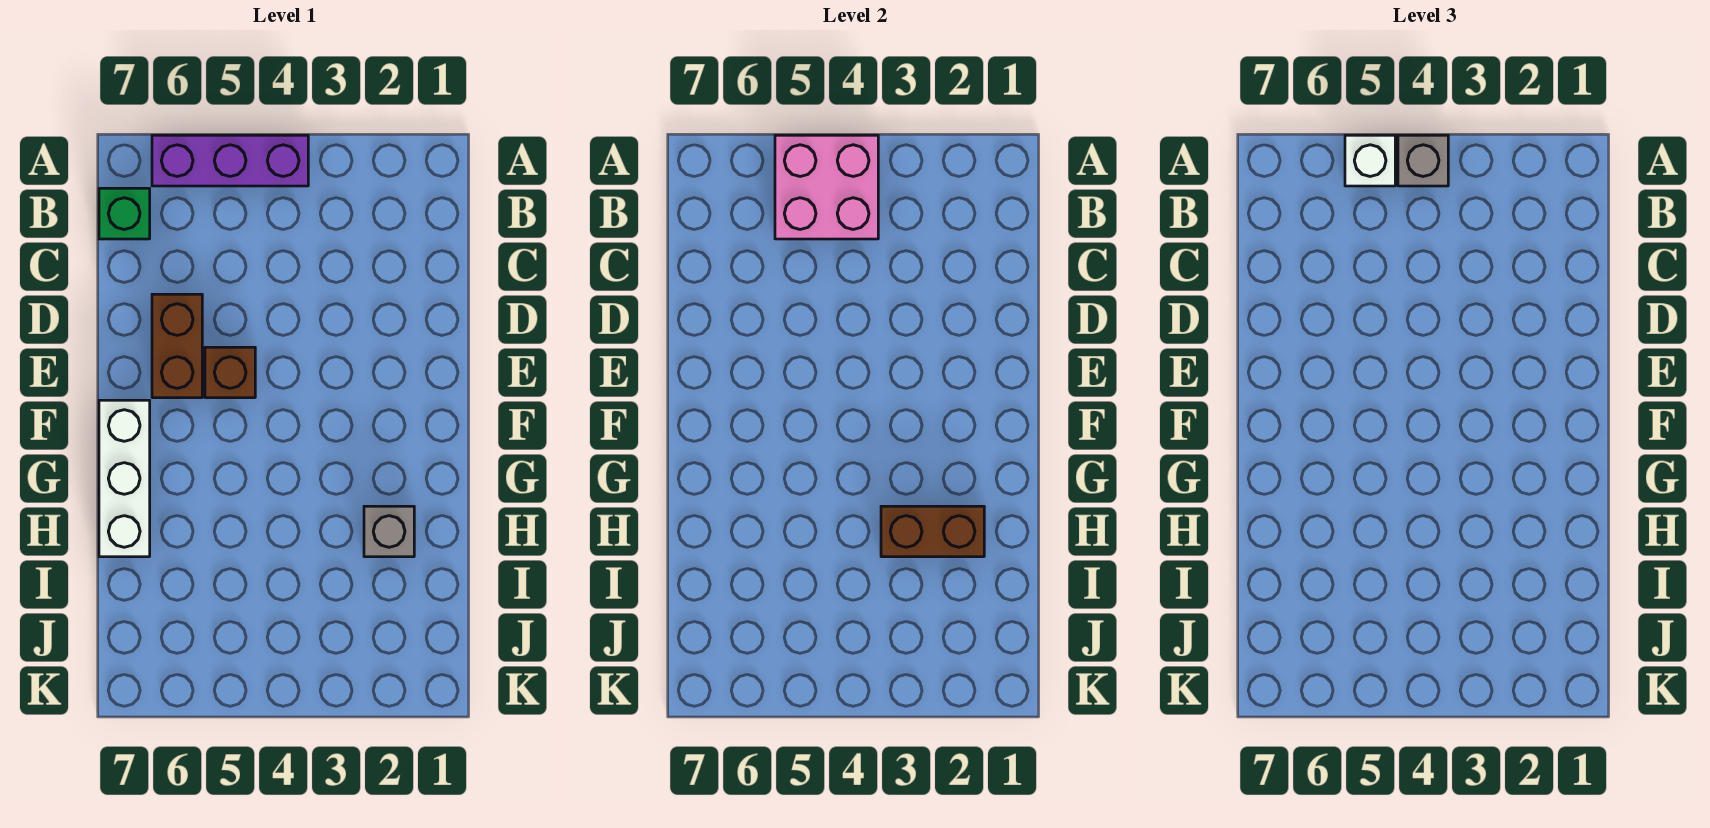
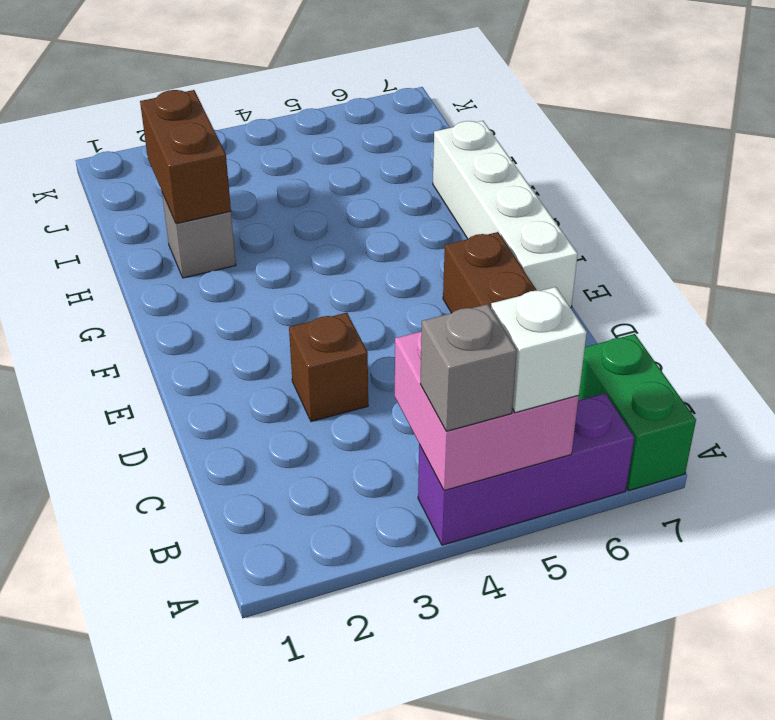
green brick B7 level 1 -> green brick A7:B7 level 1
brown brick E5 level 1 -> brown brick D3 level 1
white brick F7:H7 level 1 -> white brick E7:H7 level 1
brown brick H2:H3 level 2 -> brown brick H2:I2 level 2

